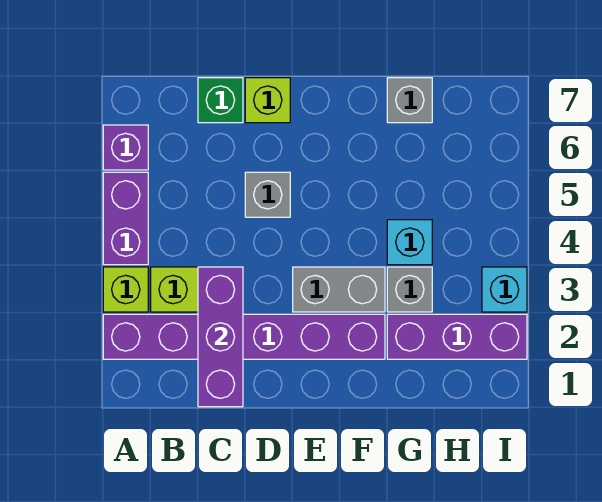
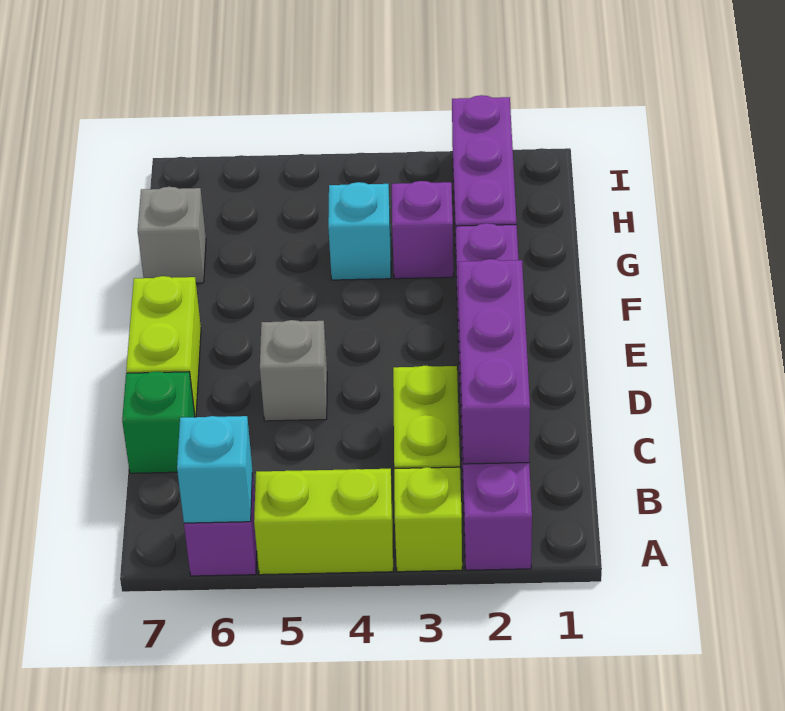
purple brick A4:A5 level 1 -> lime brick A4:A5 level 1
purple brick C1:C3 level 2 -> purple brick B2:D2 level 2
lime brick D7 level 1 -> lime brick D7:E7 level 1
grey brick E3:F3 level 1 -> none
grey brick G3 level 1 -> purple brick G3 level 1
cyan brick I3 level 1 -> cyan brick A6 level 2

